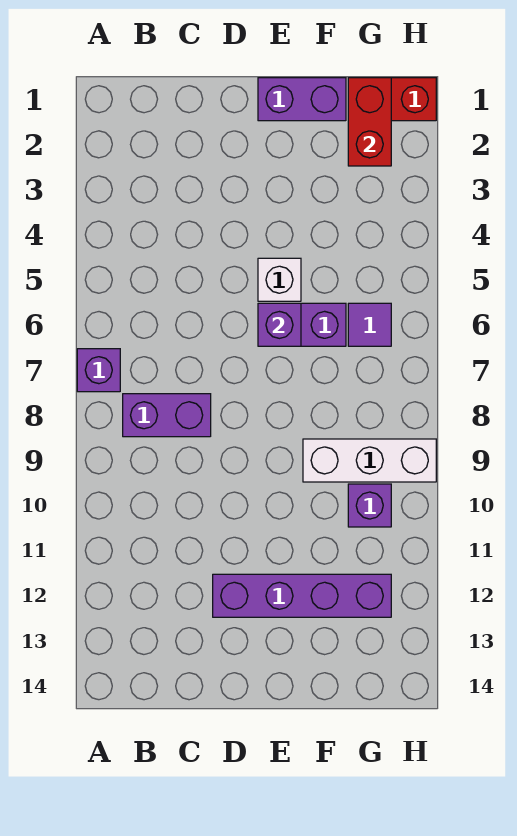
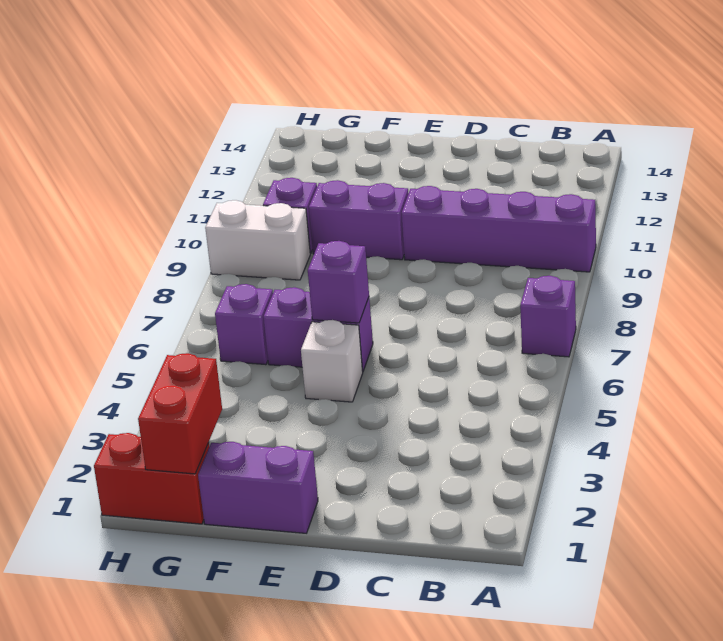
purple brick B8:C8 level 1 -> purple brick E10:F10 level 1
purple brick D12:G12 level 1 -> purple brick A10:D10 level 1
white brick F9:H9 level 1 -> white brick G9:H9 level 1
purple tile G6 level 1 -> purple brick G6 level 1

